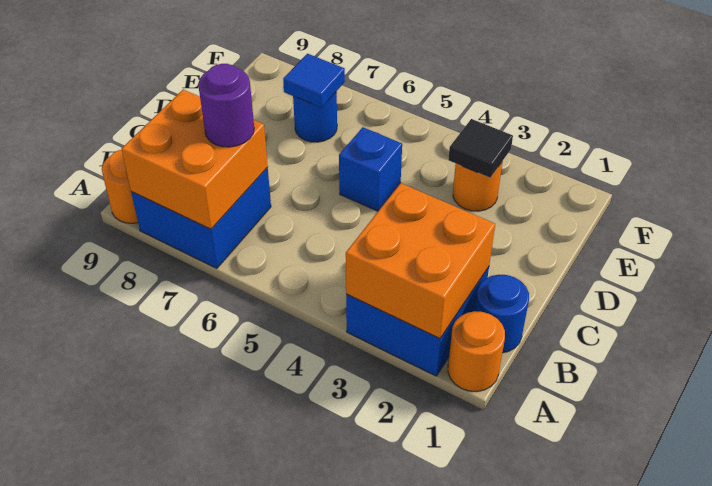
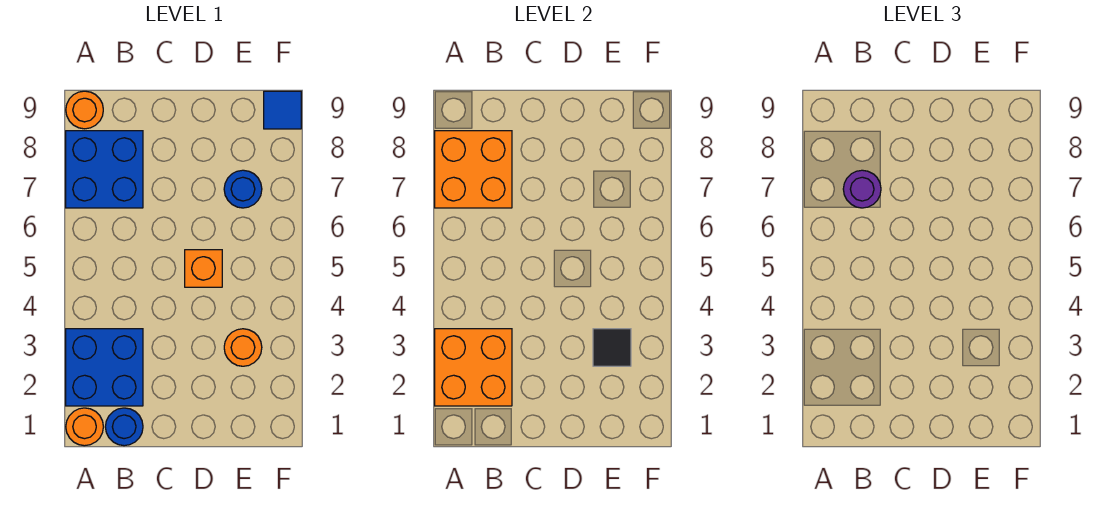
blue brick D5 level 1 -> orange brick D5 level 1
blue tile E7 level 2 -> blue tile F9 level 1

